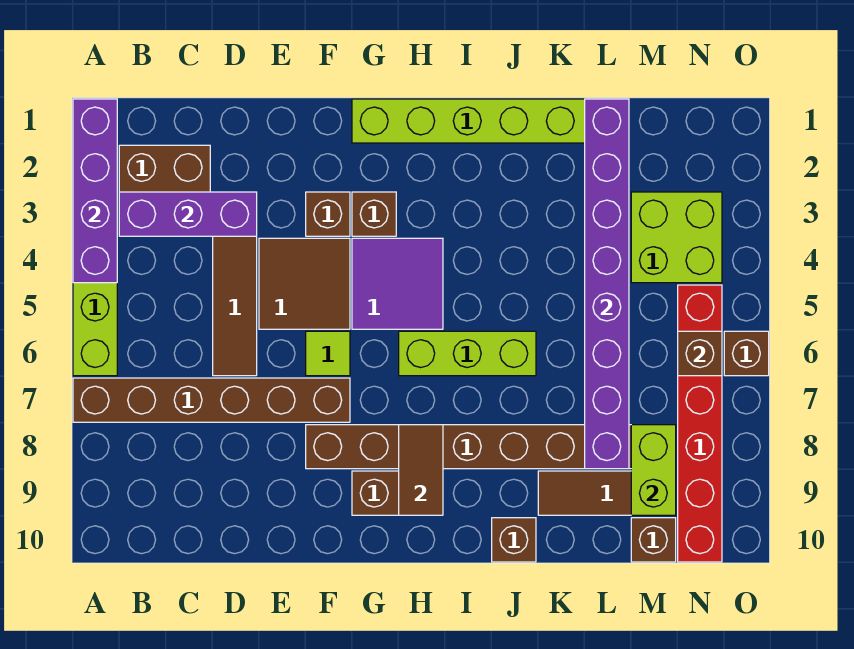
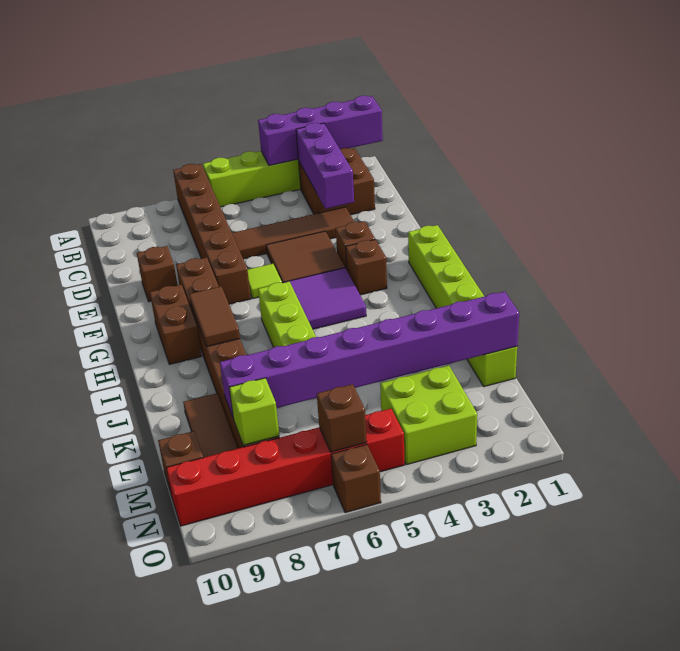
brown tile H8:H9 level 2 -> brown tile H8:I8 level 2
brown brick J10 level 1 -> brown brick E9 level 1
lime brick M8:M9 level 2 -> lime brick M8 level 2

